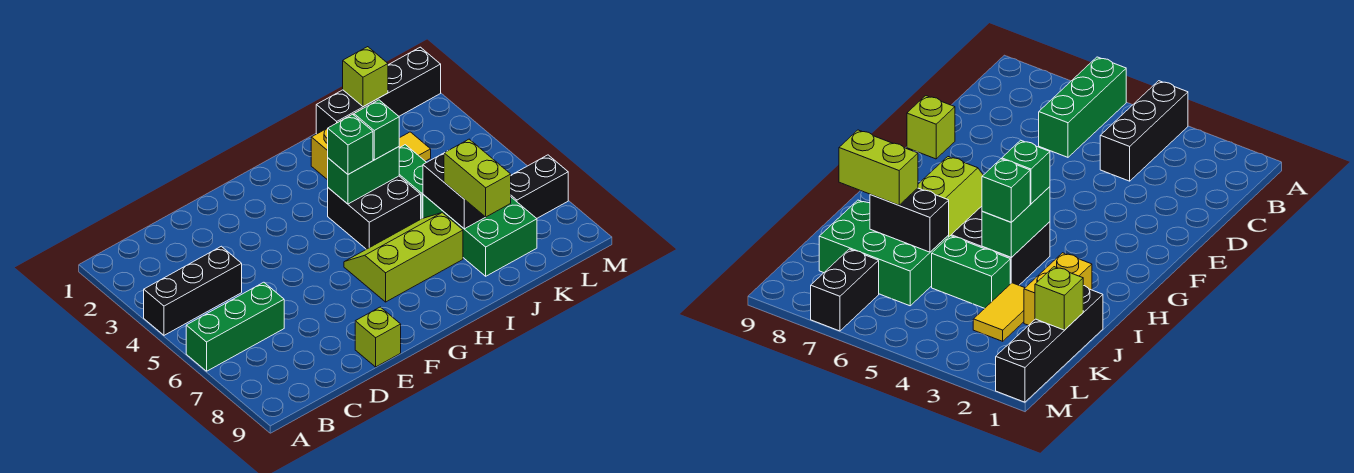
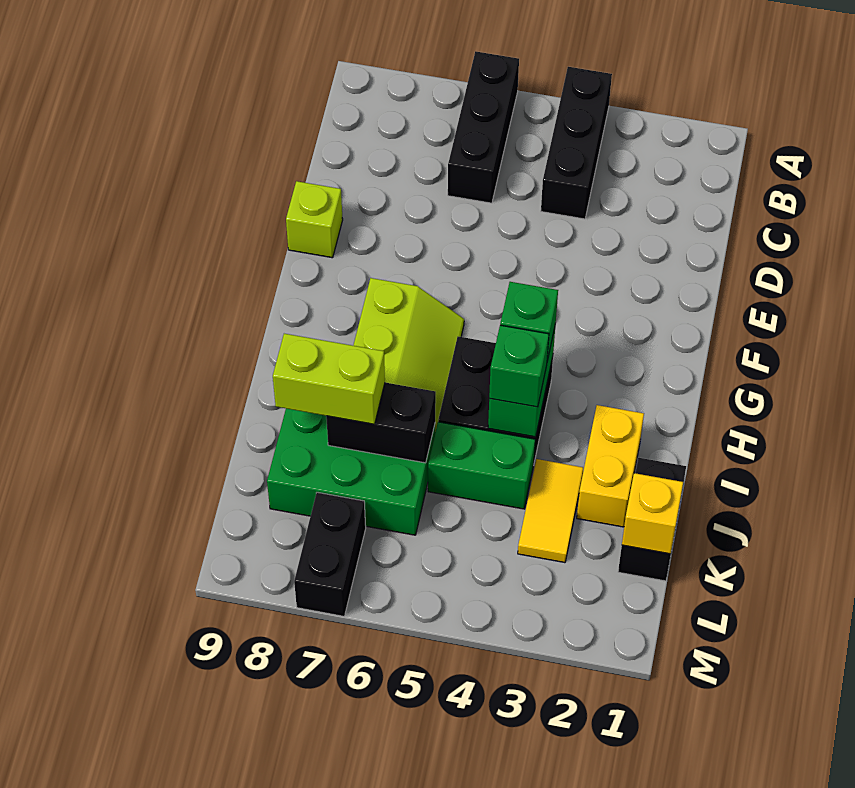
green brick A6:C6 level 1 -> black brick A6:C6 level 1
black brick J1:M1 level 1 -> black brick J1:K1 level 1
lime brick K1 level 2 -> yellow brick K1 level 2

